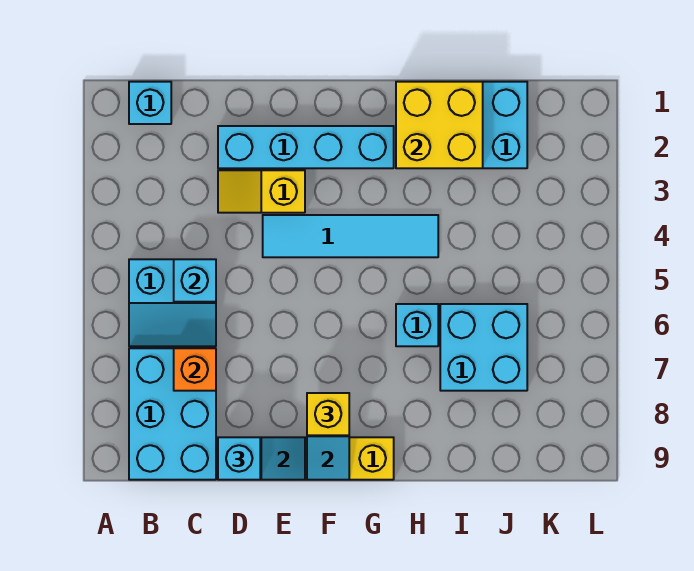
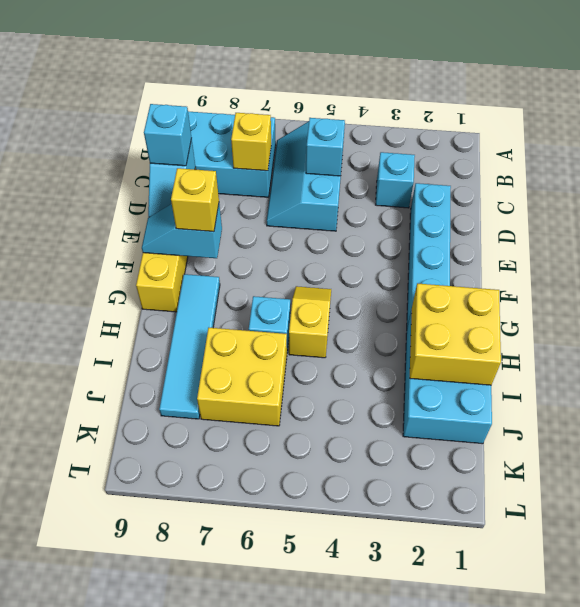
cyan brick B1 level 1 -> cyan brick C3 level 1
cyan slope B5:C6 level 1 top 5 -> cyan slope B5:D6 level 1 top 5
orange brick C7 level 2 -> yellow brick C7 level 2
yellow slope D3:E3 level 1 top E -> yellow slope G5:H5 level 1 top H
cyan tile E4:H4 level 1 -> cyan tile G8:J8 level 1
cyan brick I6:J7 level 1 -> yellow brick I6:J7 level 1

